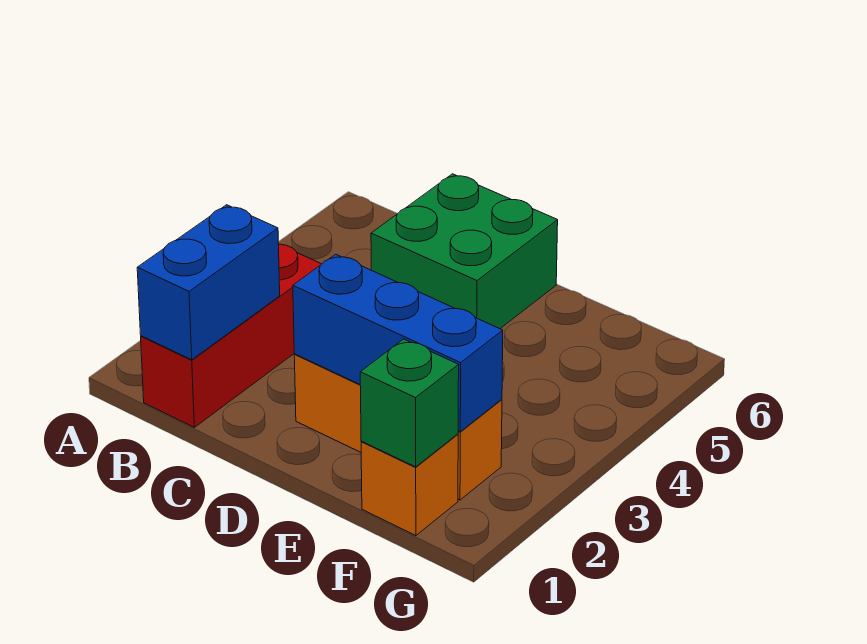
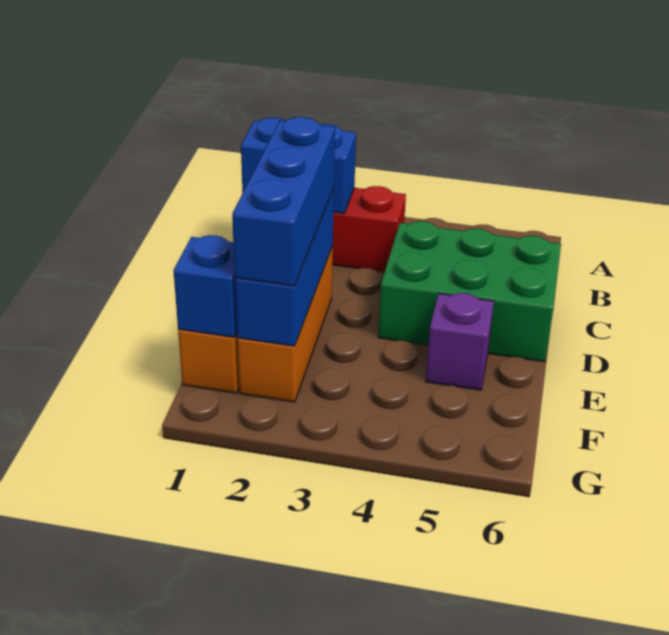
green brick C5:D6 level 1 -> green brick C4:D6 level 1
none -> blue brick D2:F2 level 3
none -> purple brick E5 level 1
green brick F1 level 2 -> blue brick F1 level 2

